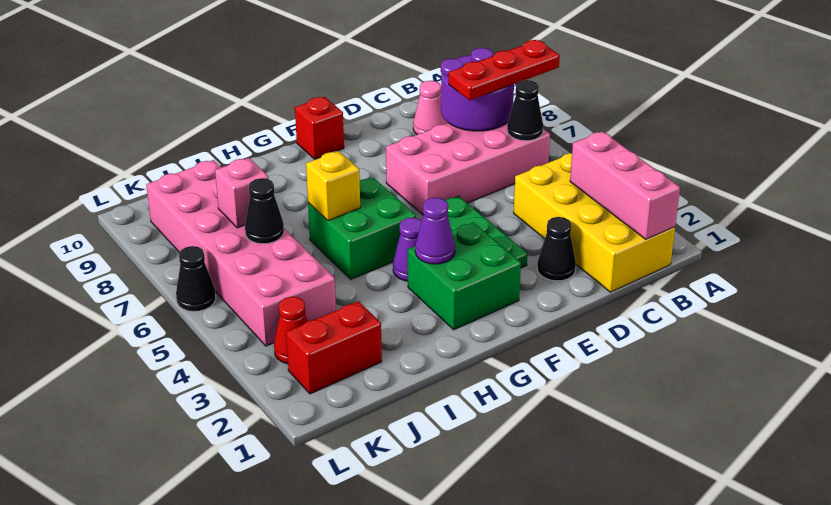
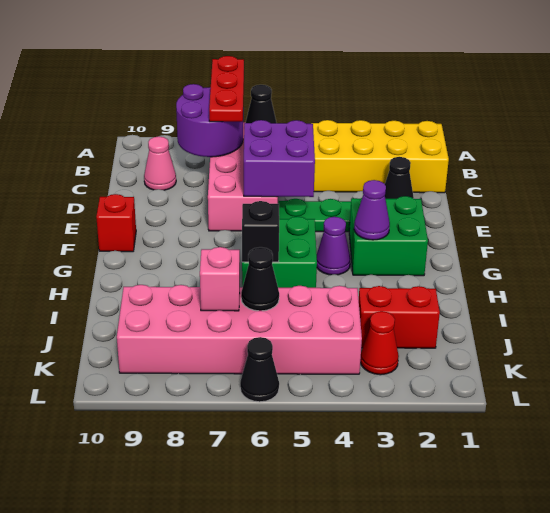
pink brick B1:B3 level 2 -> none
none -> purple brick D5:E6 level 2
yellow brick H6 level 2 -> black brick H6 level 2
red brick J2:K2 level 1 -> red brick J2:J3 level 1

